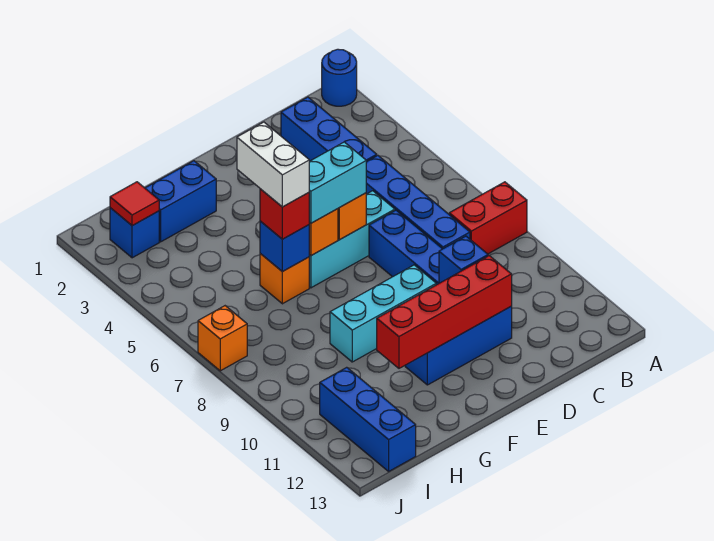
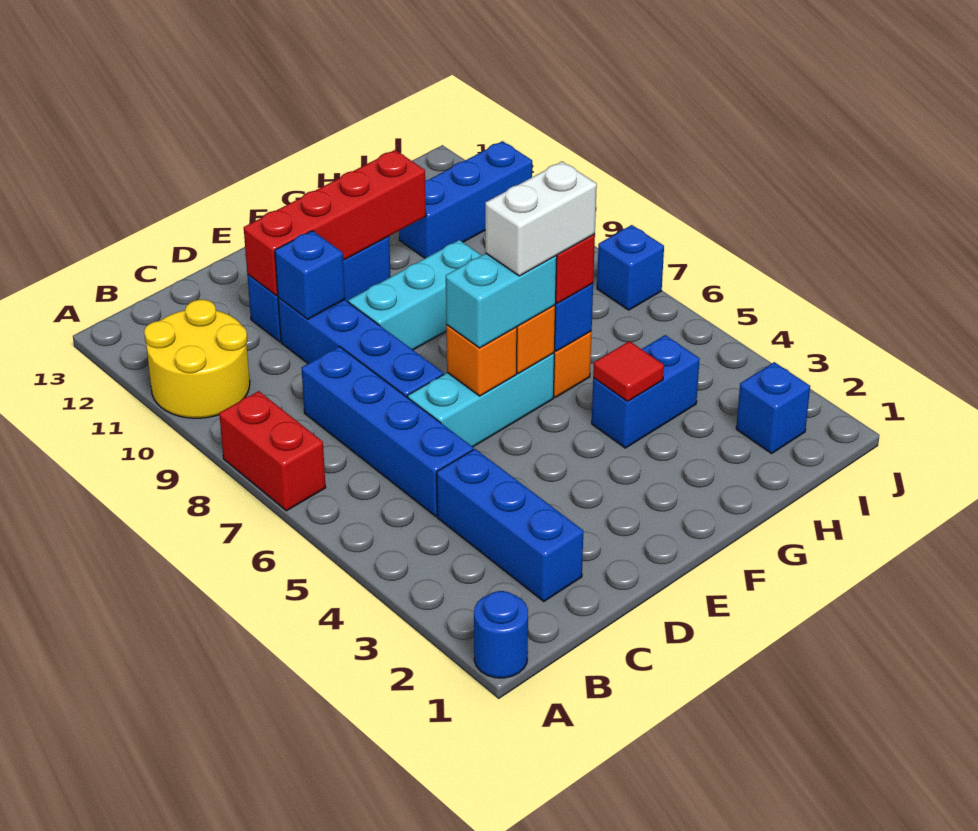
red brick A8:B8 level 1 -> red brick A7:A8 level 1
none -> yellow round brick A10:B11 level 1
blue brick G2:H2 level 1 -> blue brick G4:H4 level 1
white brick G5:G6 level 4 -> white brick F6:G6 level 4
red tile I2 level 2 -> red tile G4 level 2
blue brick I11:I13 level 1 -> blue brick H11:J11 level 1
orange brick J7 level 1 -> blue brick J7 level 1

